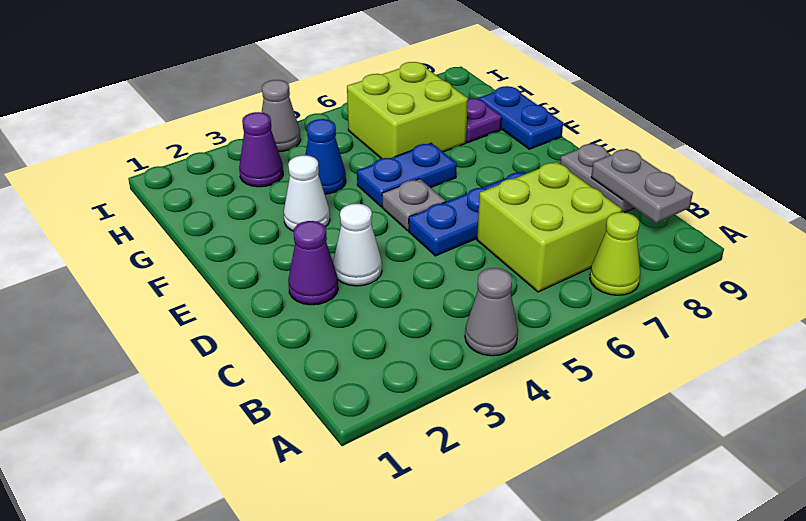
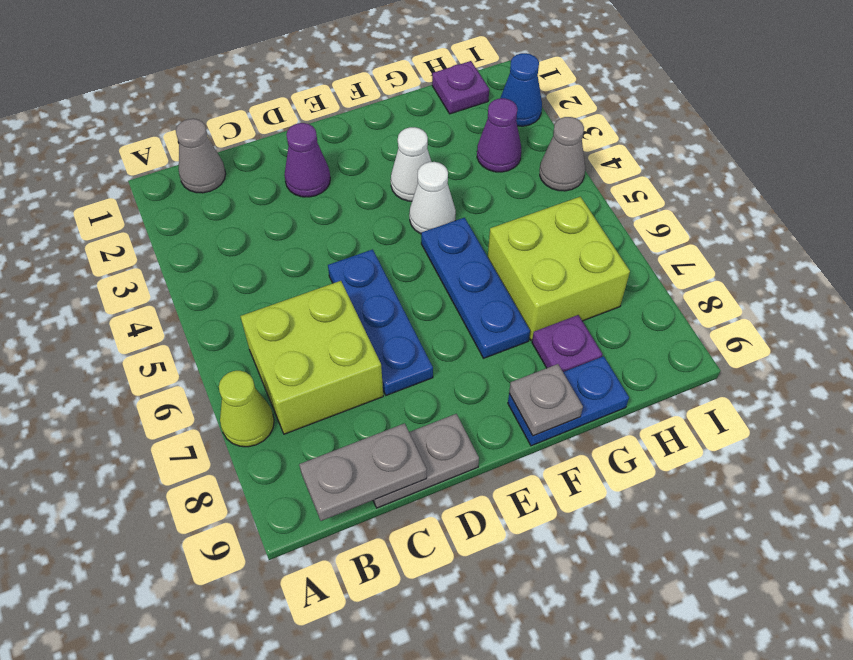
grey cone A4 level 1 -> grey cone B1 level 1
white cone D3 level 1 -> white cone F4 level 1
grey plate E5 level 1 -> grey plate F9 level 2
blue plate F5:F6 level 1 -> blue plate F5:F7 level 1
blue cone G4 level 1 -> blue cone I2 level 1
none -> purple plate H1 level 1

